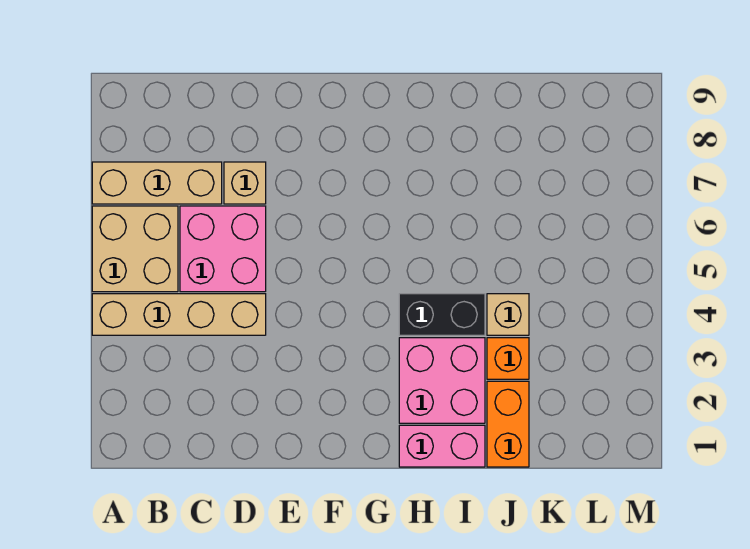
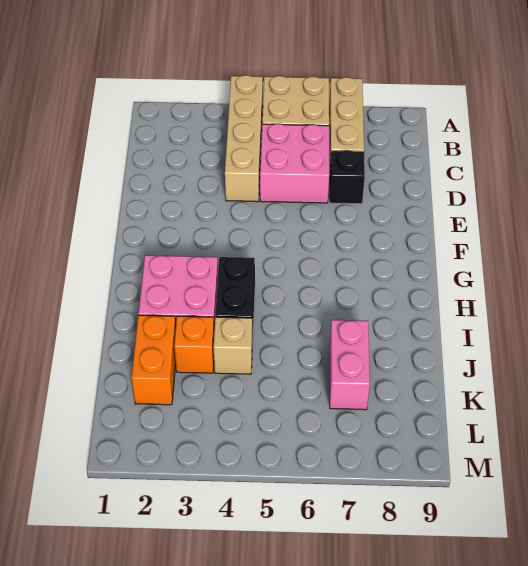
tan brick D7 level 1 -> black brick D7 level 1
pink brick H1:I1 level 1 -> pink brick J7:K7 level 1
orange brick J1:J2 level 1 -> orange brick J2:K2 level 1

